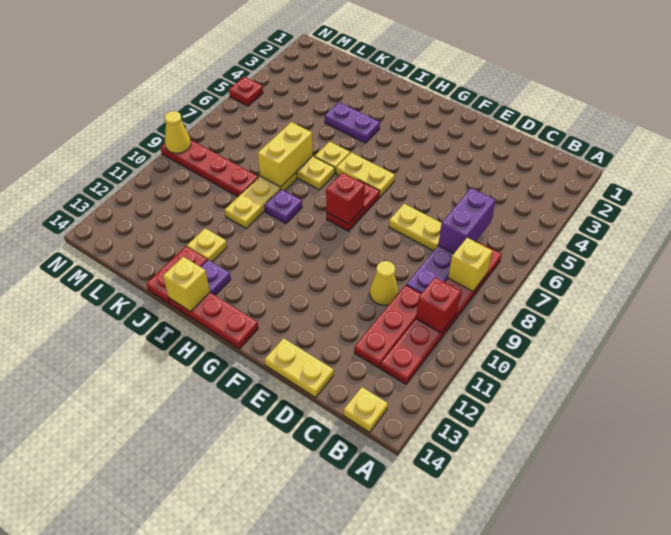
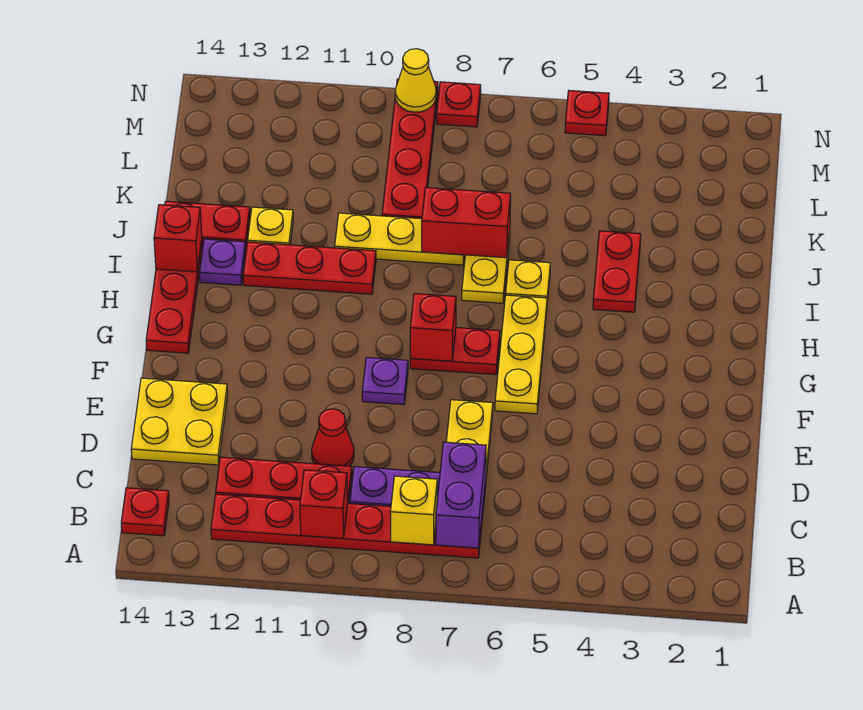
yellow plate B14 level 1 -> red plate B14 level 1
purple brick C6:C7 level 2 -> purple brick B7:C7 level 2
yellow cone D10 level 1 -> red cone D10 level 1
yellow plate D14:E14 level 1 -> yellow plate D13:E14 level 1
yellow plate G6:H6 level 1 -> yellow plate F6:H6 level 1
purple plate I4:J4 level 1 -> red plate I4:J4 level 1
purple plate I9 level 1 -> purple plate F9 level 1
none -> red plate I10:I12 level 1
yellow brick I14 level 2 -> red brick I14 level 2
yellow brick J7:J8 level 2 -> red brick J7:J8 level 2
none -> red plate N8 level 1

